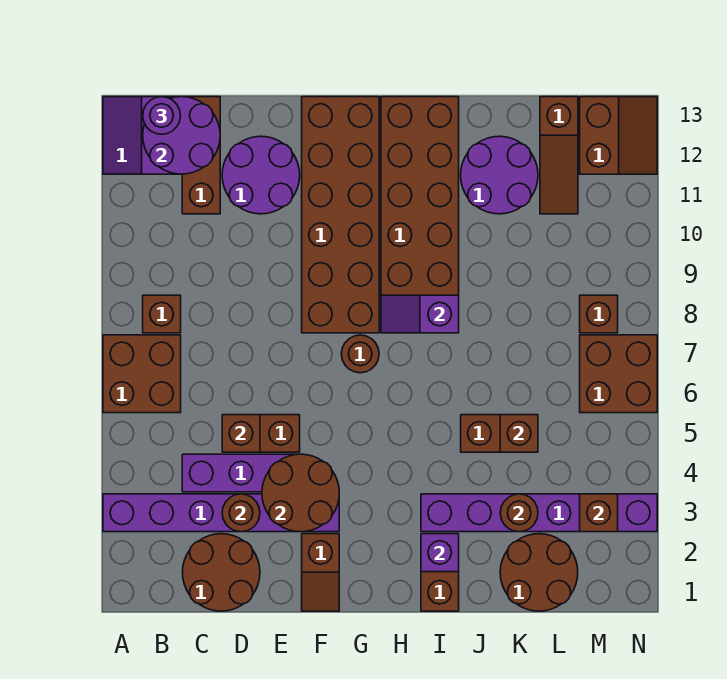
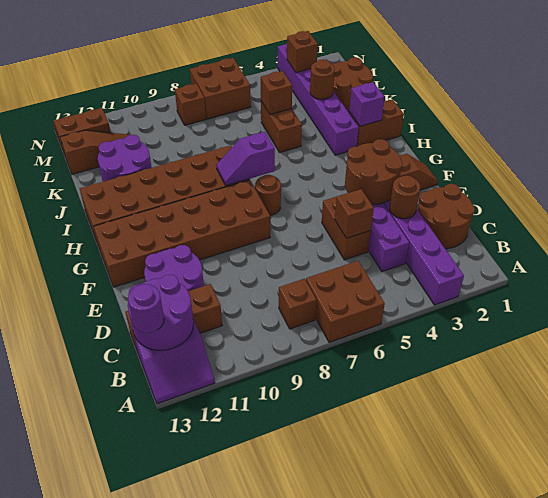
purple slope H8:I8 level 2 top I -> purple slope H7:H8 level 2 top 7

